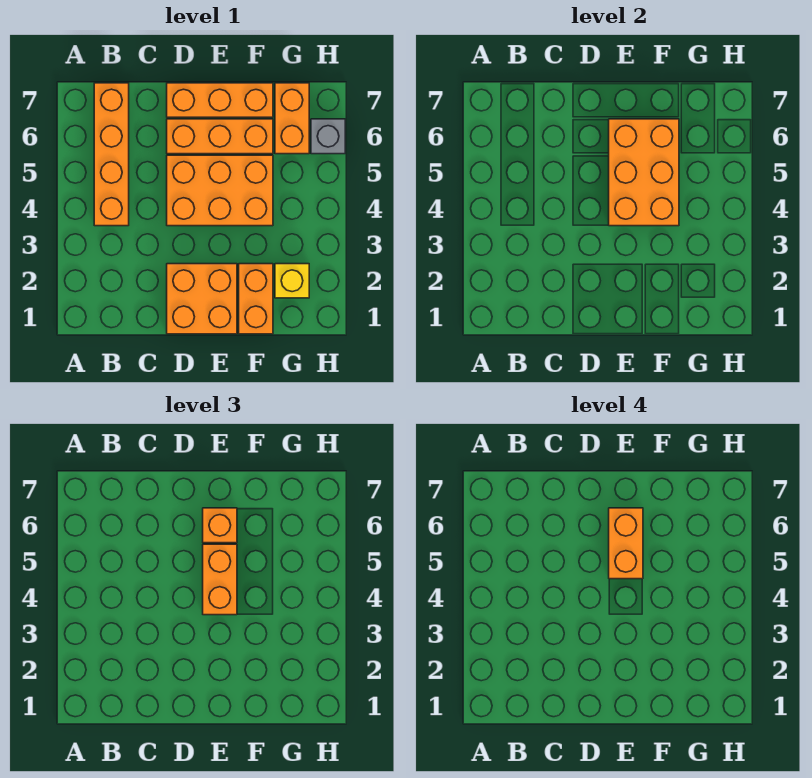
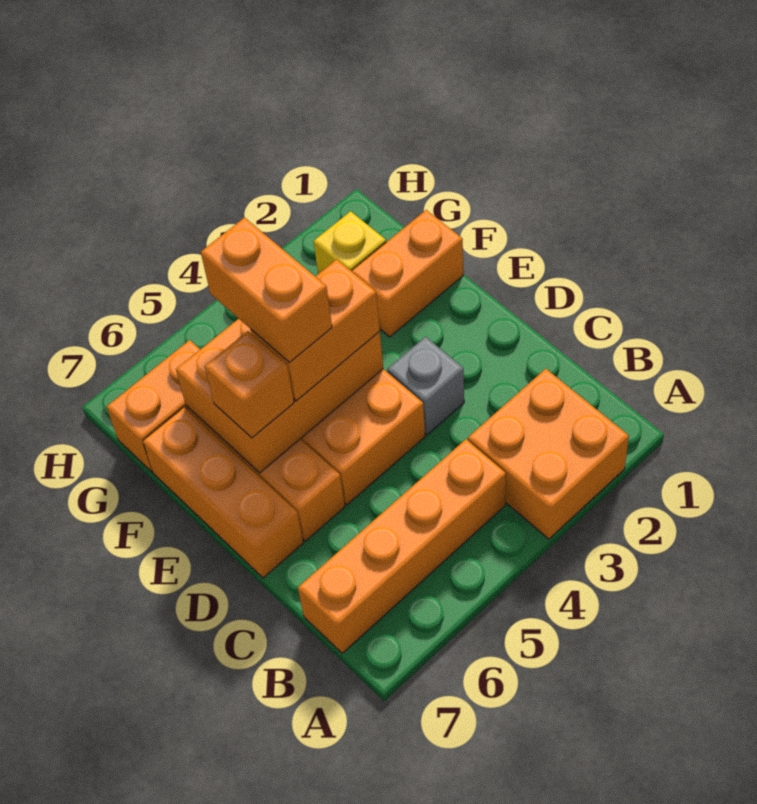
orange brick D1:E2 level 1 -> orange brick A2:B3 level 1
orange brick E5:E6 level 4 -> orange brick E5:F5 level 4
grey brick H6 level 1 -> grey brick D3 level 1

